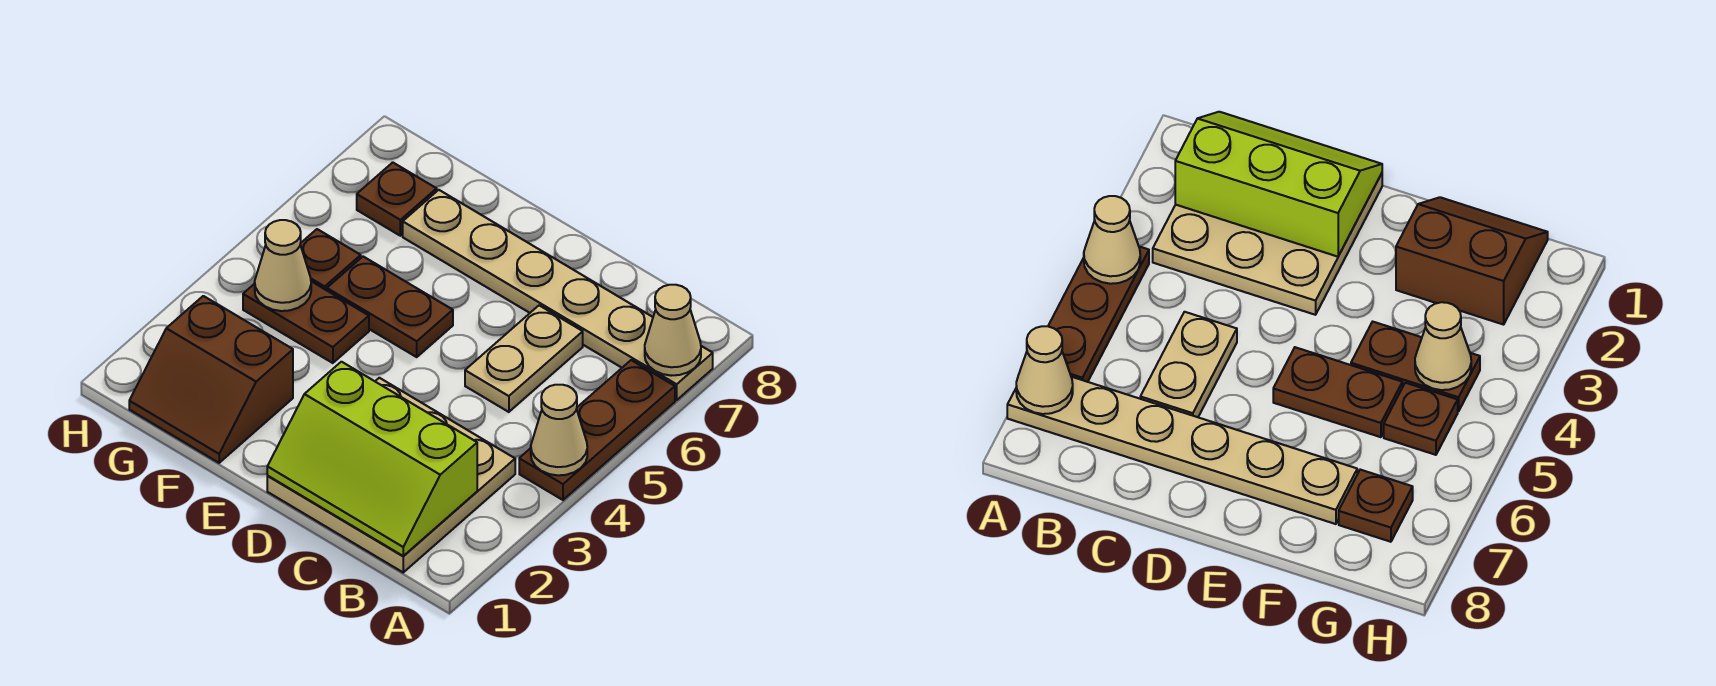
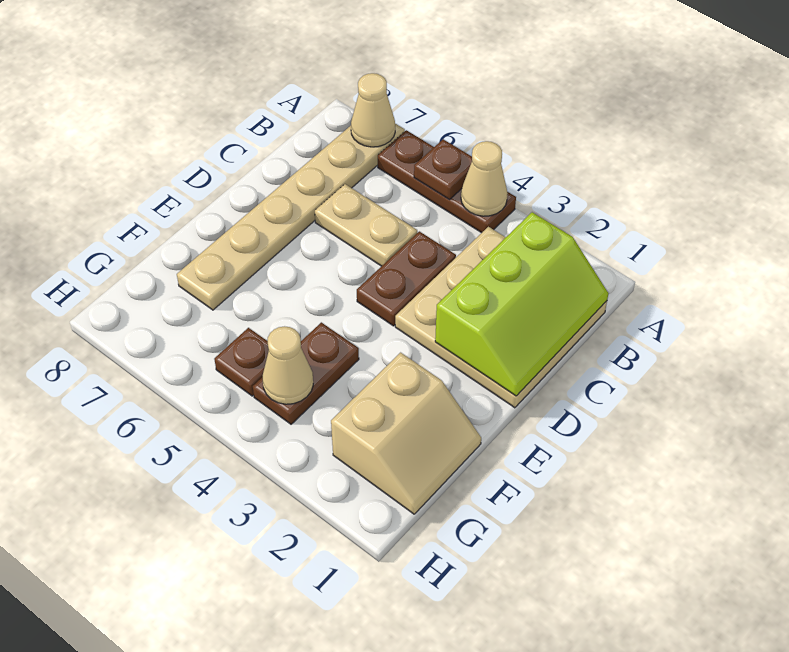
brown plate E5:F5 level 1 -> brown plate C4:D4 level 1
brown slope F1:G2 level 1 top 2 -> tan slope F1:G2 level 1 top 2
brown plate G7 level 1 -> brown plate A5 level 2

